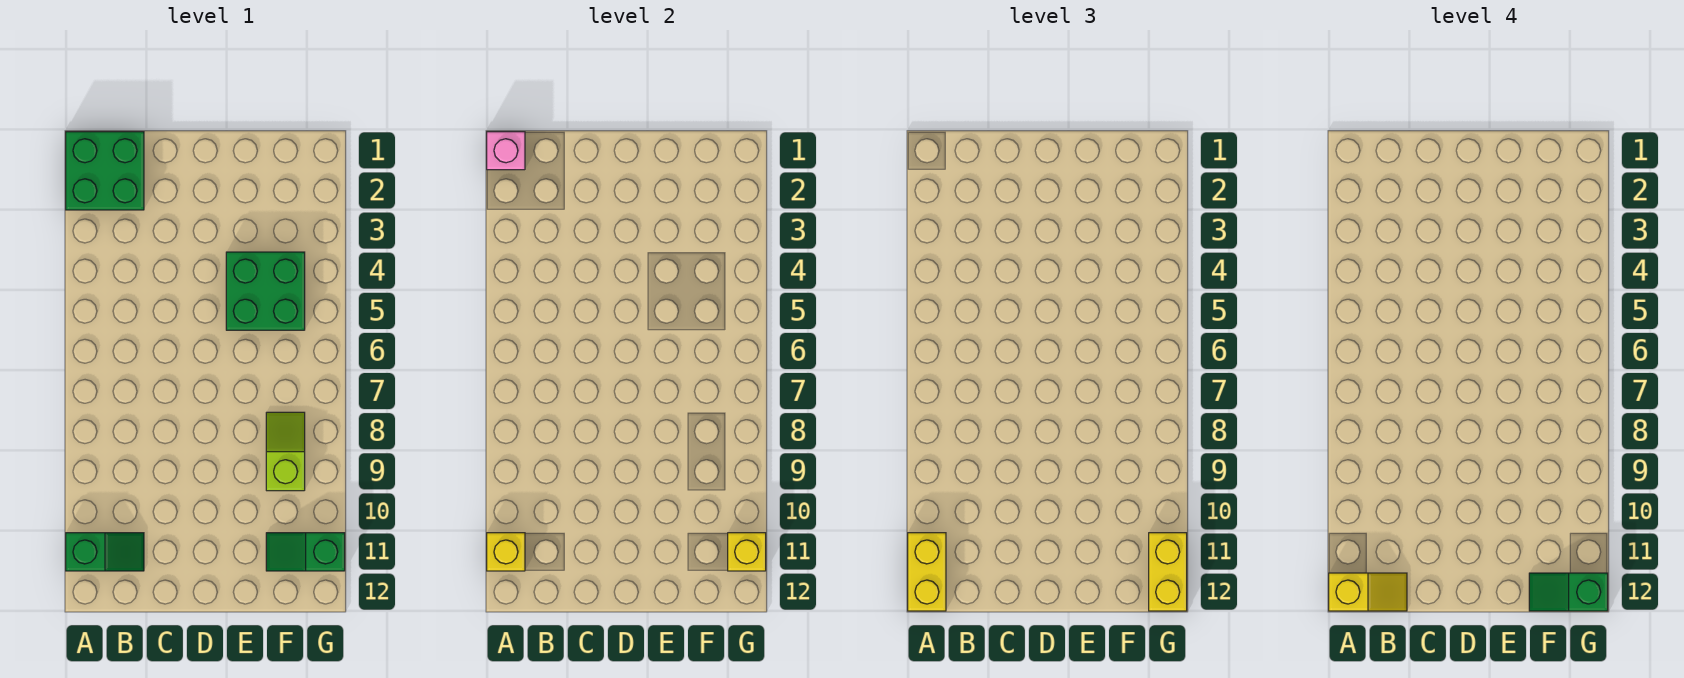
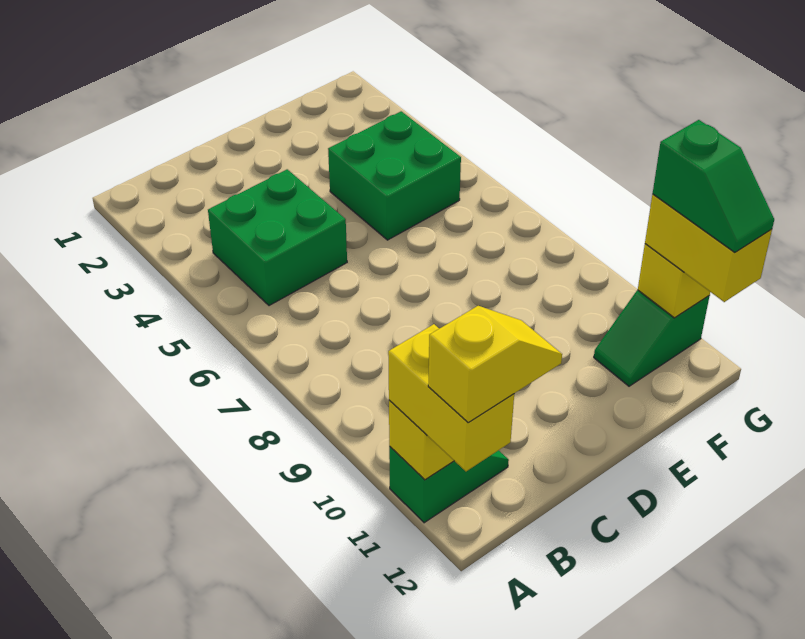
green brick A1:B2 level 1 -> green brick B4:C5 level 1
pink brick A1 level 2 -> none
lime slope F8:F9 level 1 top 9 -> none
green slope F12:G12 level 4 top G -> green slope G11:G12 level 4 top 11

